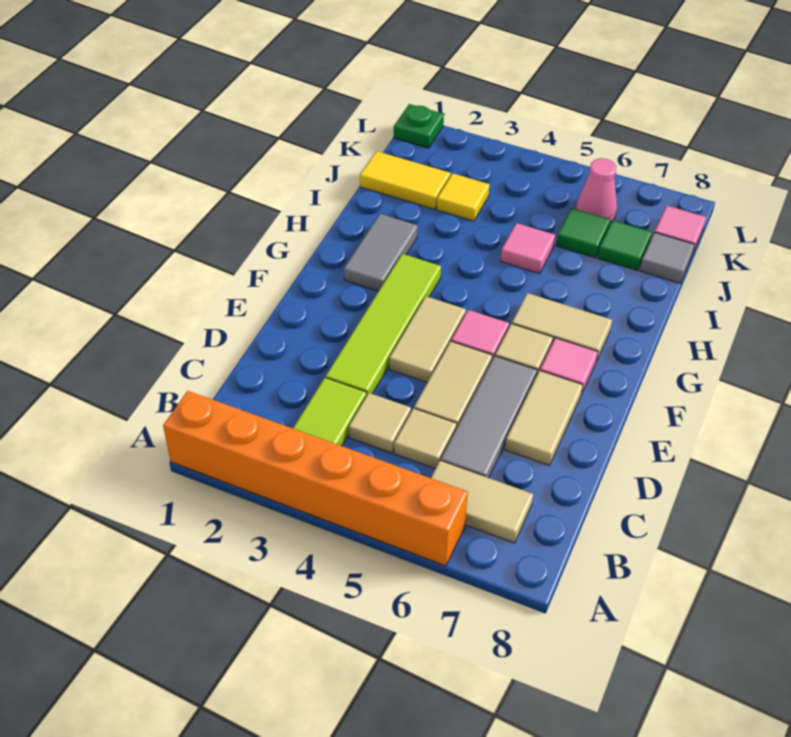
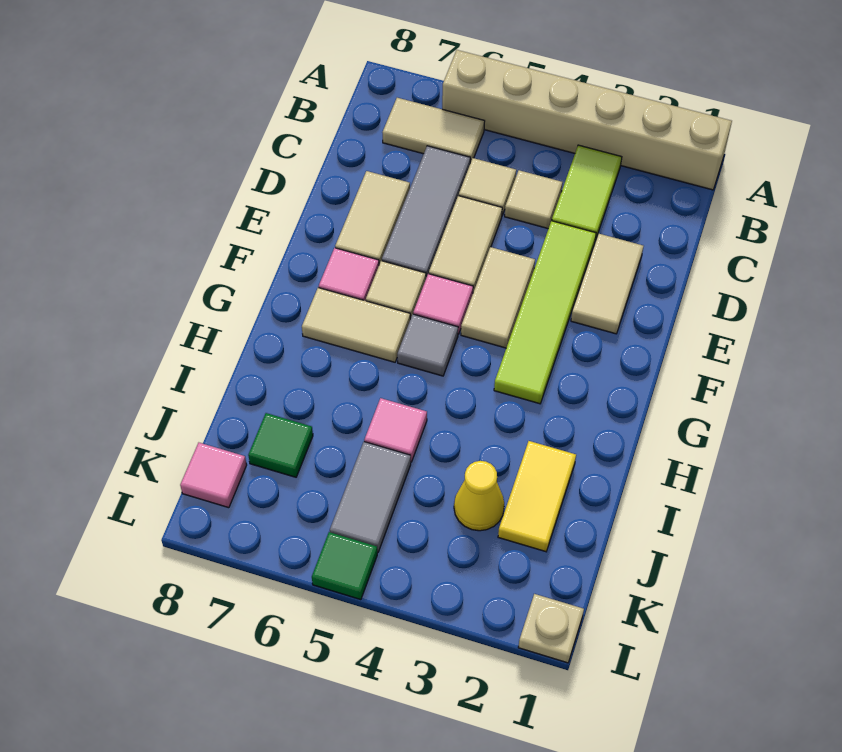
orange brick A1:A6 level 1 -> tan brick A1:A6 level 1
none -> tan tile D2:E2 level 1
grey tile G2:H2 level 1 -> grey tile J5:K5 level 1
yellow tile J1:J2 level 1 -> yellow tile I2:J2 level 1
yellow tile J3 level 1 -> yellow cone J3 level 1
green tile J6 level 1 -> green tile L5 level 1
grey tile J8 level 1 -> grey tile G5 level 1
pink cone K6 level 1 -> none
green plate L1 level 1 -> tan plate L1 level 1

